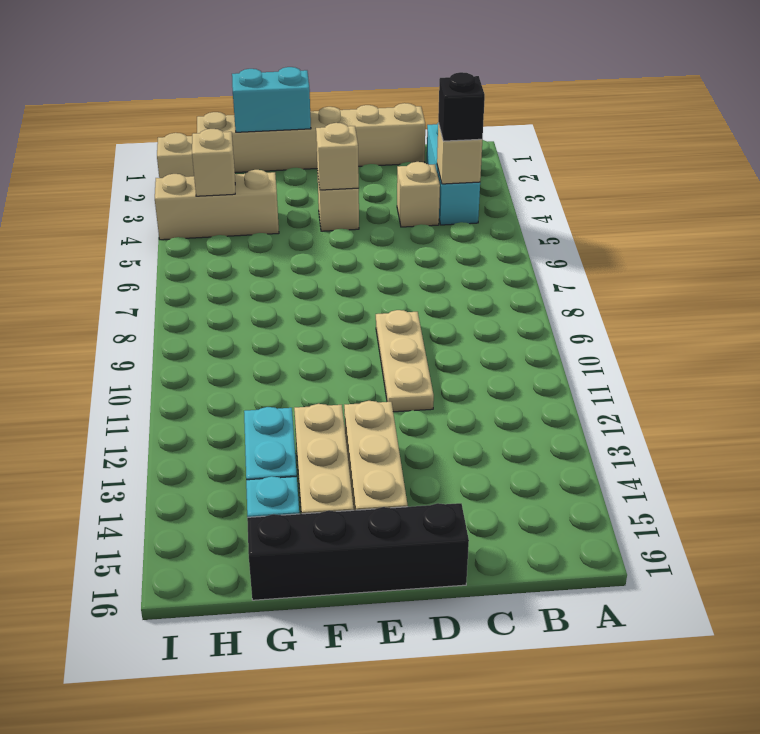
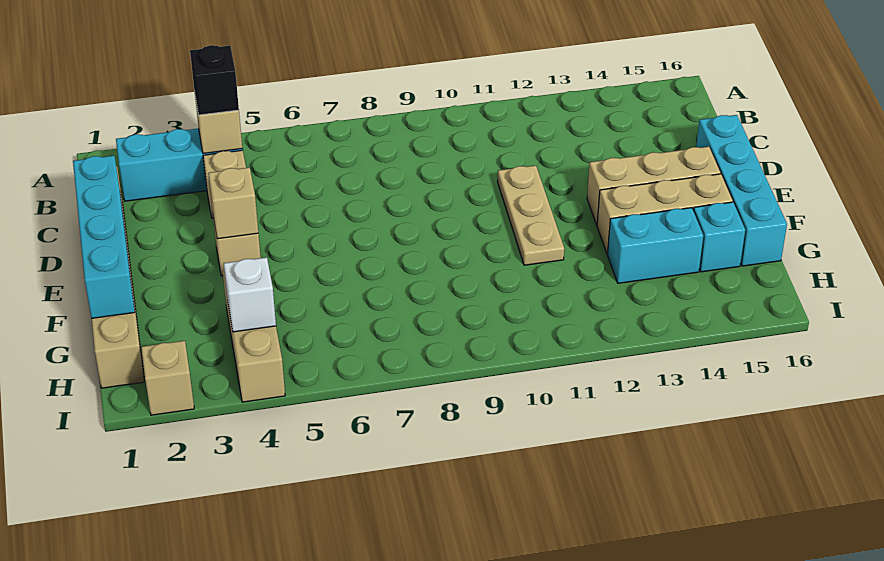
tan plate D9:D11 level 1 -> tan plate D11:F11 level 1
black brick D16:G16 level 1 -> cyan brick D16:G16 level 1
cyan brick F1:G1 level 2 -> cyan brick D1:G1 level 2
tan brick H4 level 2 -> white brick H4 level 2

